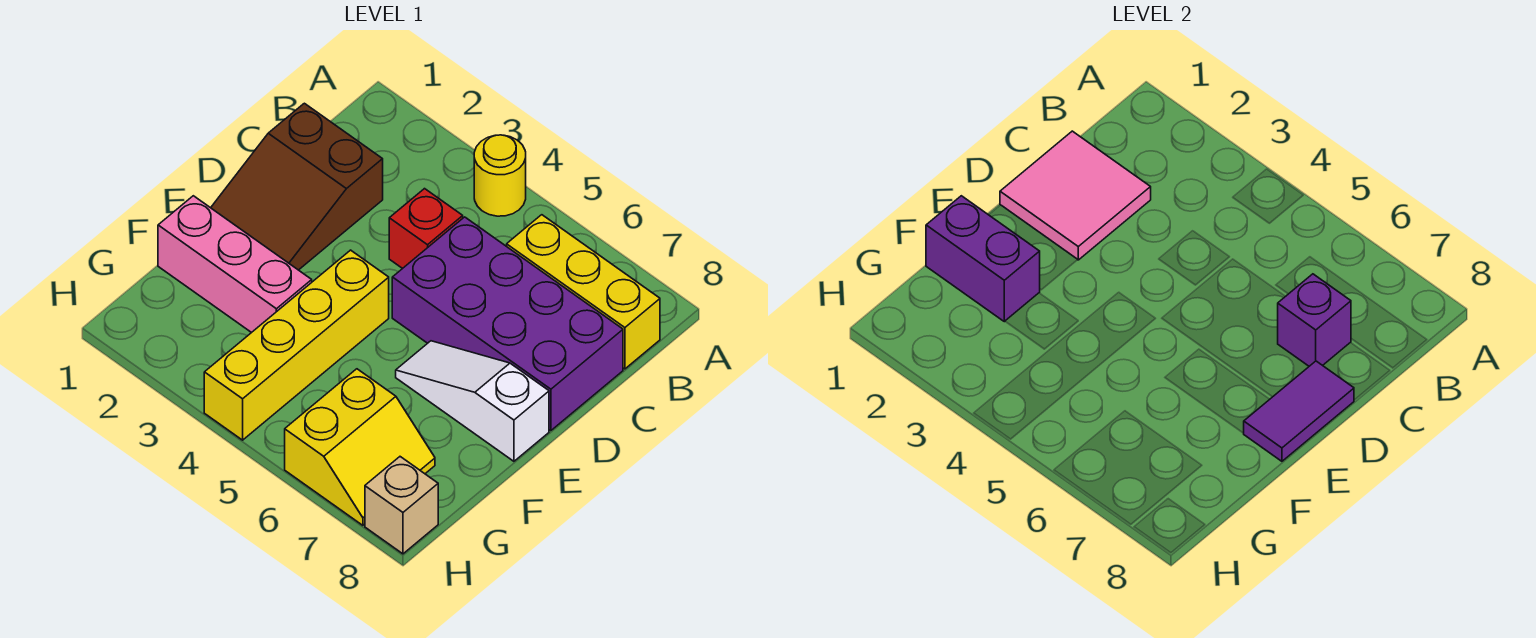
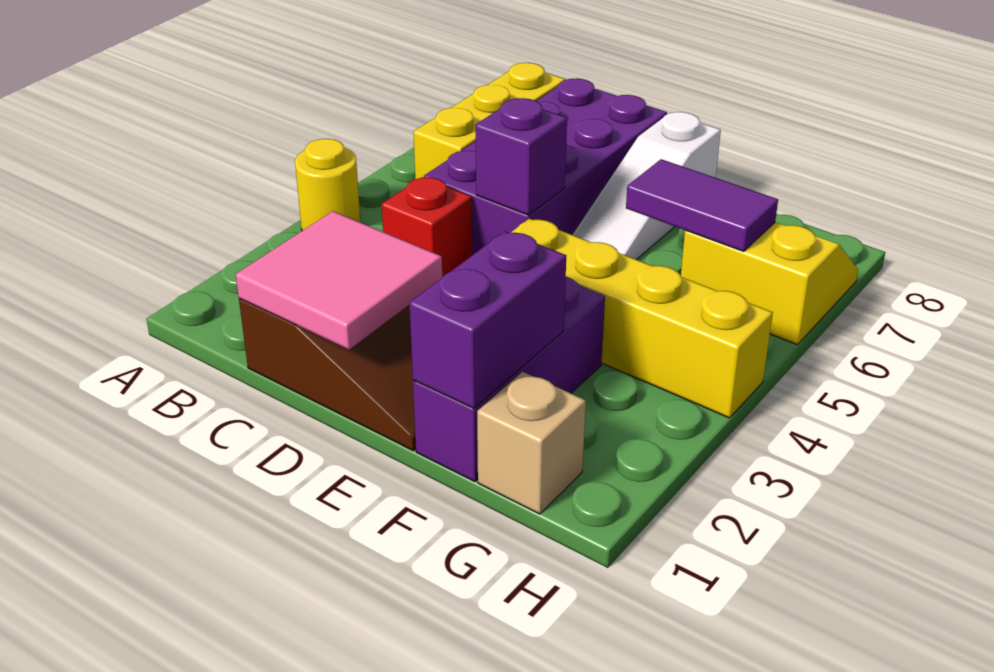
purple brick C7 level 2 -> purple brick D5 level 2
purple tile D8:E8 level 2 -> purple tile F6:G6 level 2
pink brick F1:F3 level 1 -> purple brick F1:F3 level 1
tan brick H8 level 1 -> tan brick G1 level 1

